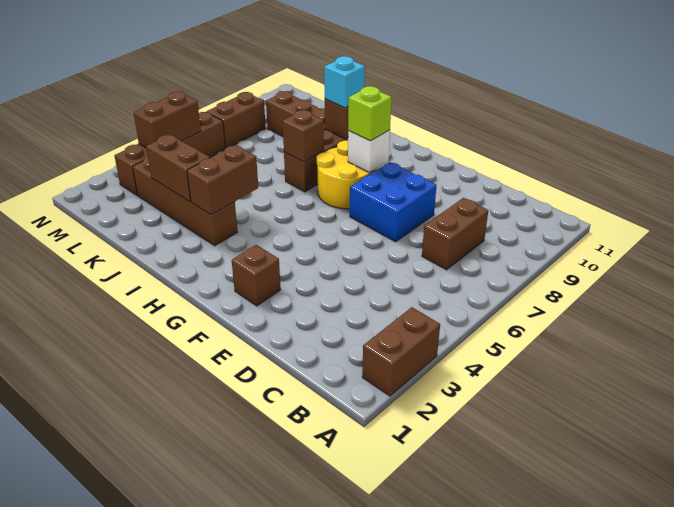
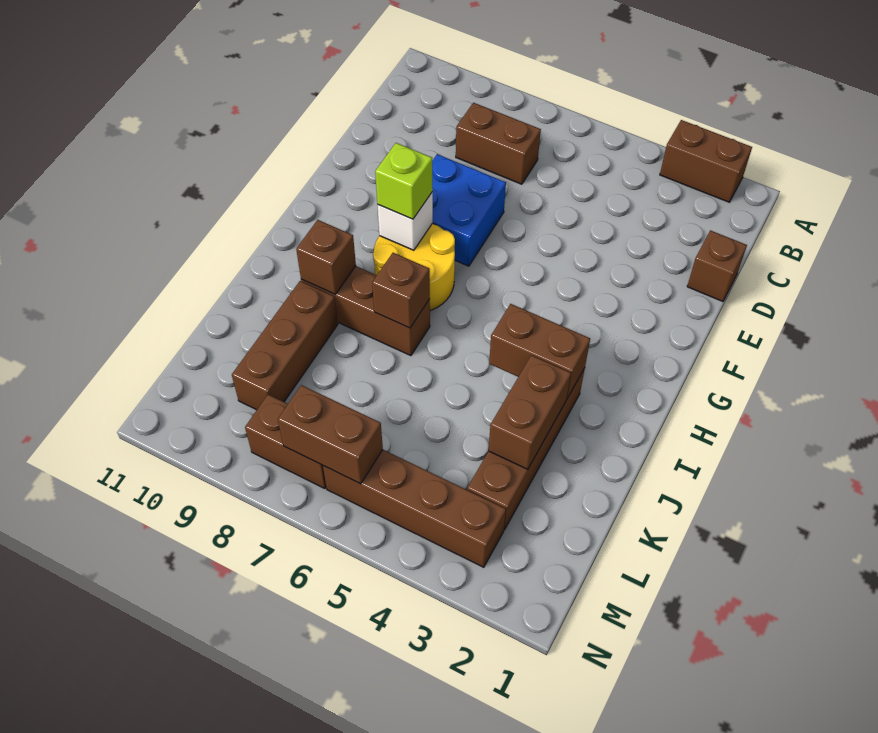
brown brick F2 level 1 -> brown brick D1 level 1
cyan brick I9 level 3 -> none
brown brick M4:M5 level 2 -> brown brick M6:M7 level 2

